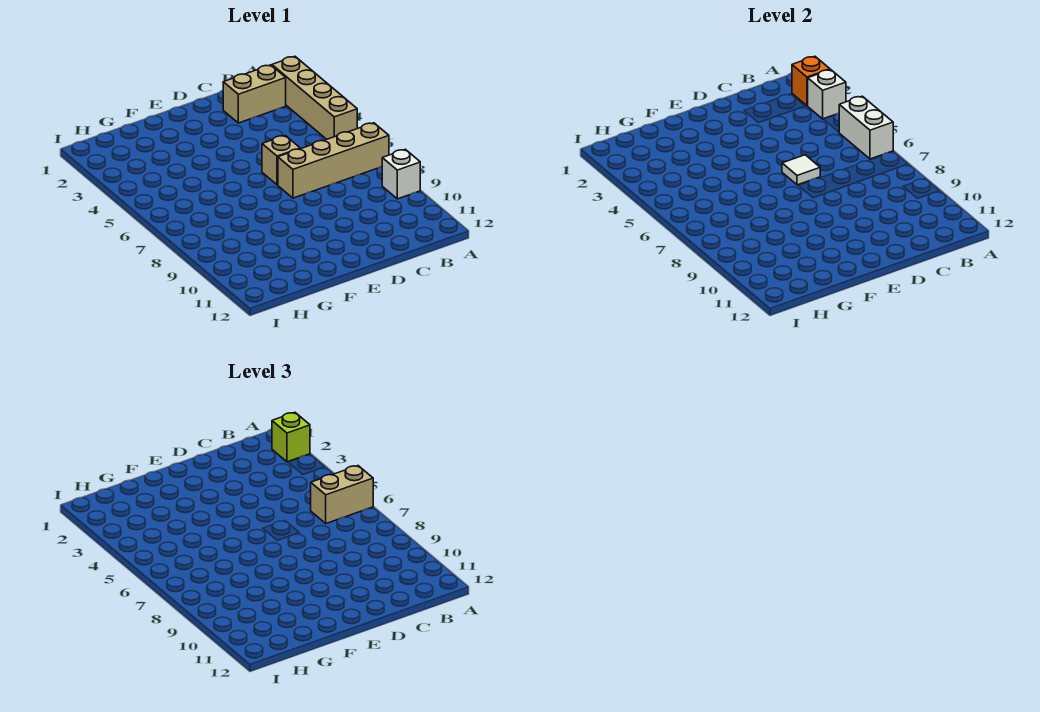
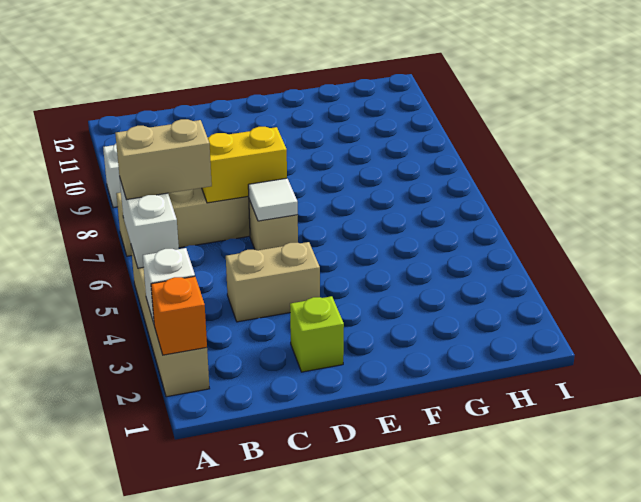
lime brick A2 level 3 -> lime brick D2 level 1
tan brick B2:C2 level 1 -> tan brick C4:D4 level 1
none -> yellow brick C7:D7 level 2

